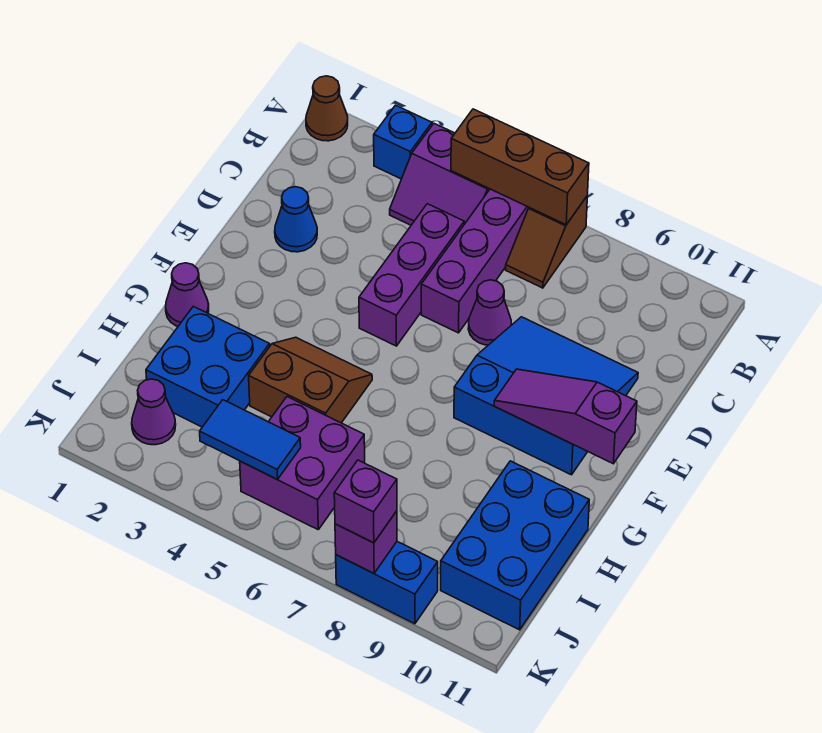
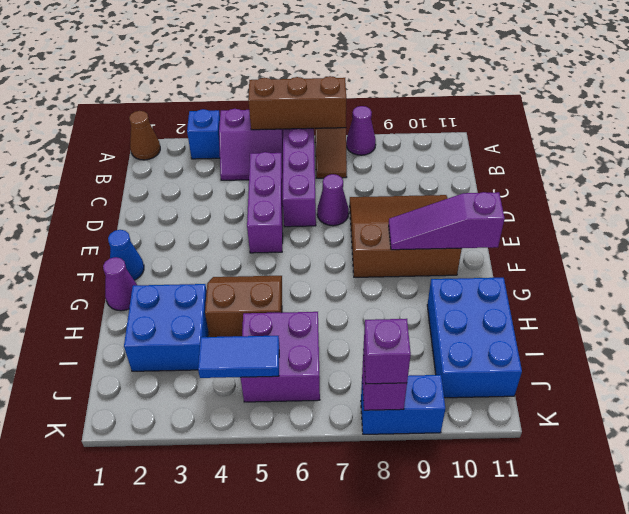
blue cone D2 level 1 -> blue cone F1 level 1
blue slope D8:F10 level 1 top F -> brown slope D8:F10 level 1 top F
purple cone J2 level 1 -> purple cone A8 level 1

